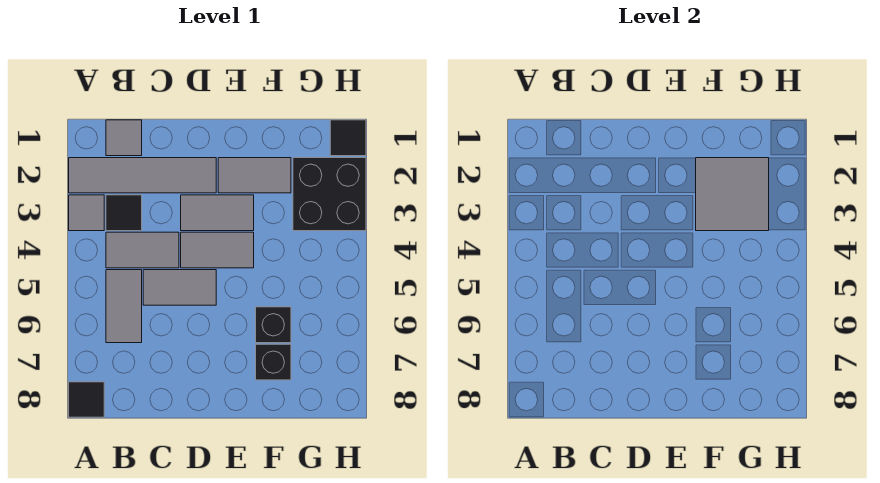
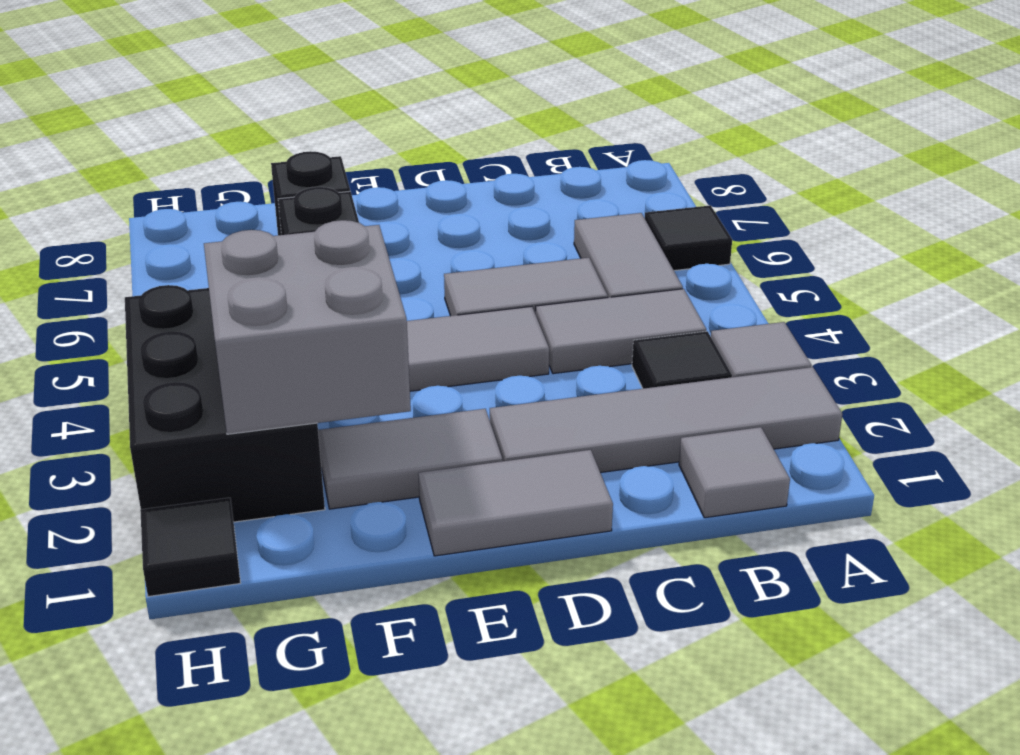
black tile A8 level 1 -> black tile A6 level 1
grey tile D3:E3 level 1 -> grey tile D1:E1 level 1
grey tile F2:G3 level 2 -> grey brick F2:G3 level 2
black brick G2:H3 level 1 -> black brick G2:H4 level 1

